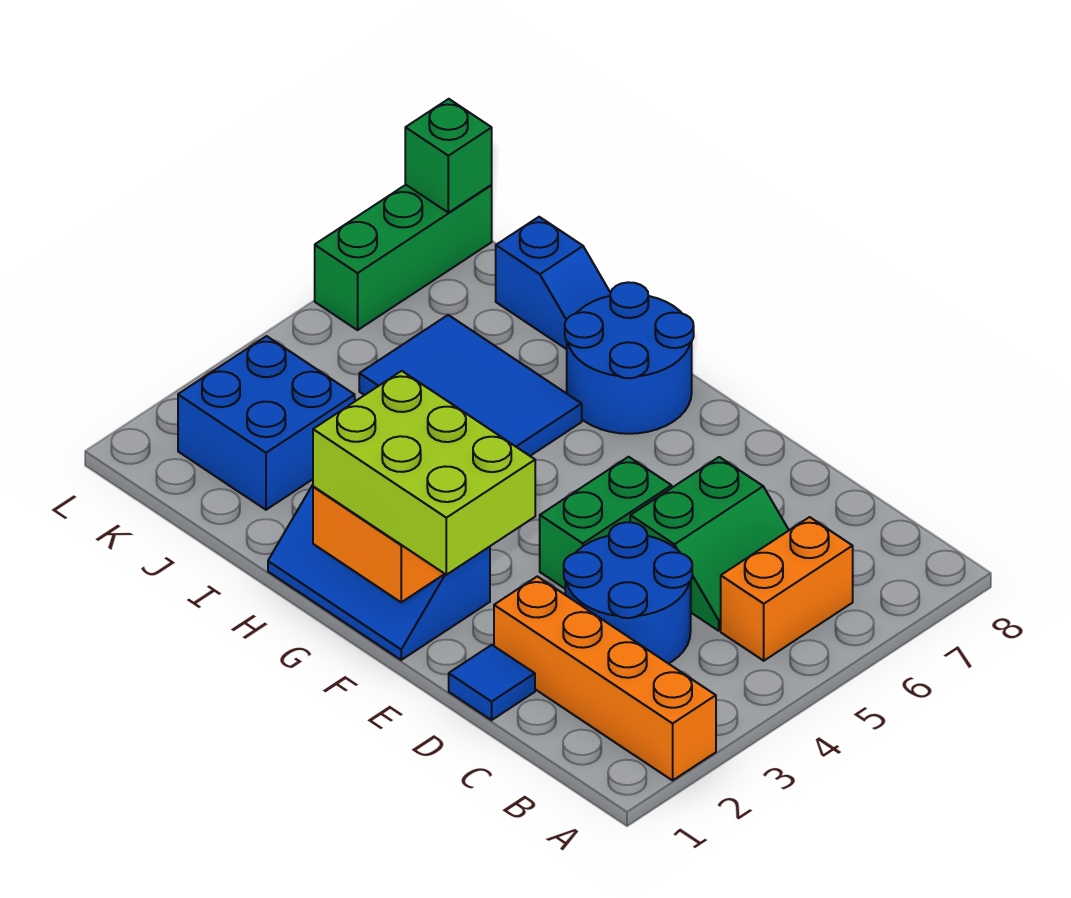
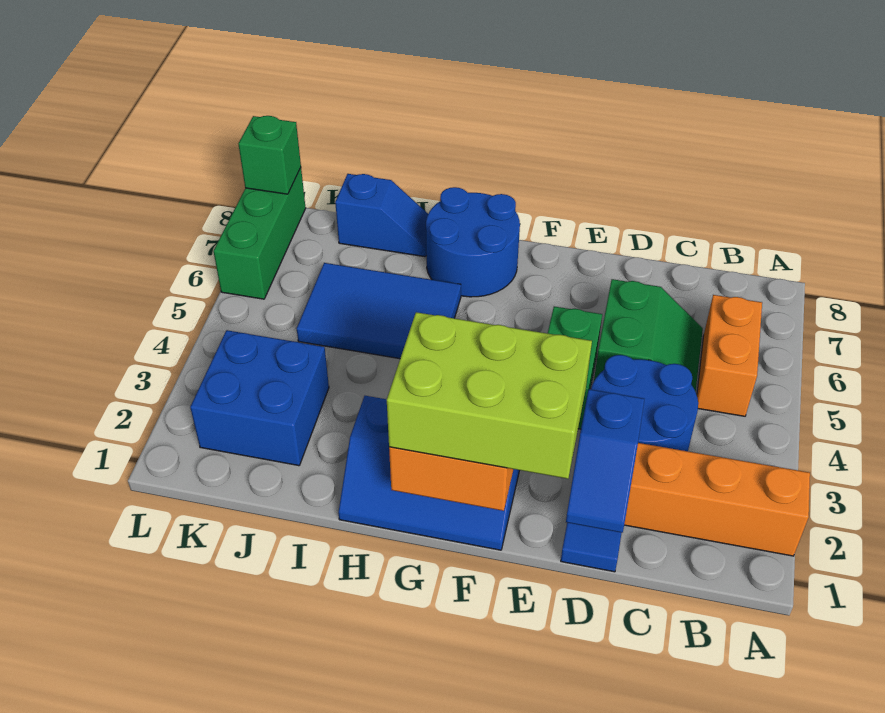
none -> blue slope D1:D2 level 2 top 2

